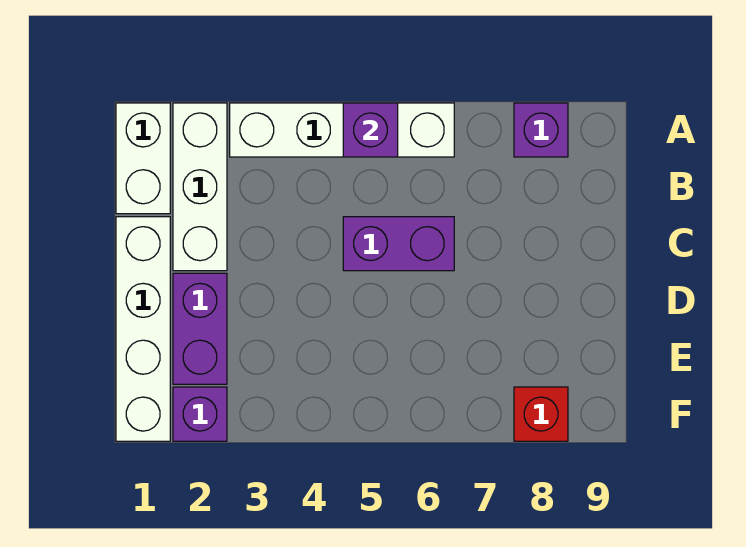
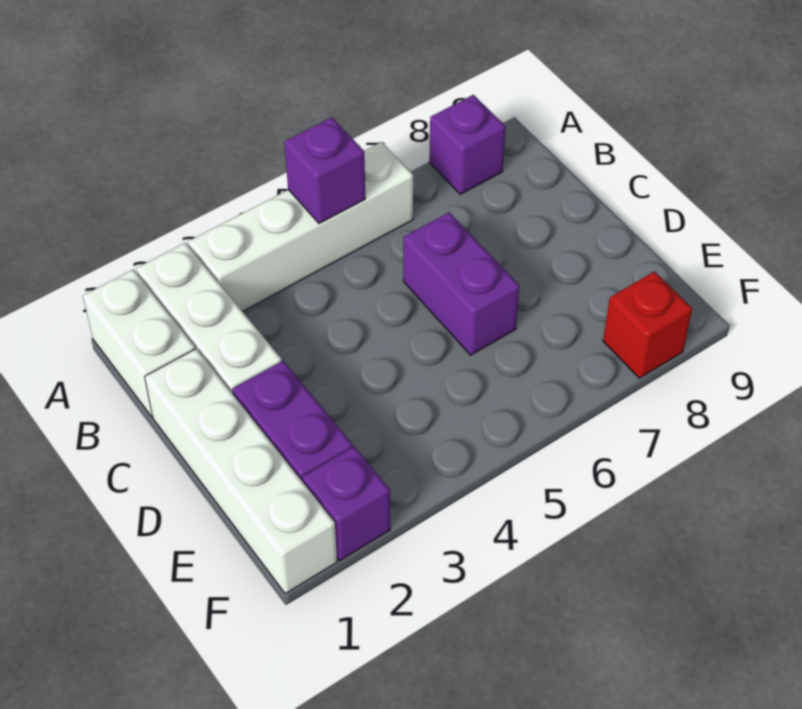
purple brick C5:C6 level 1 -> purple brick C6:D6 level 1

